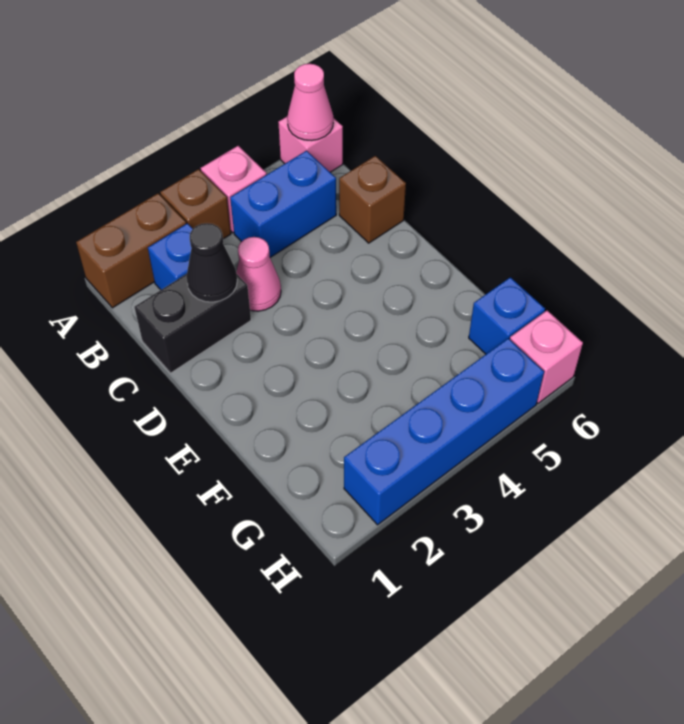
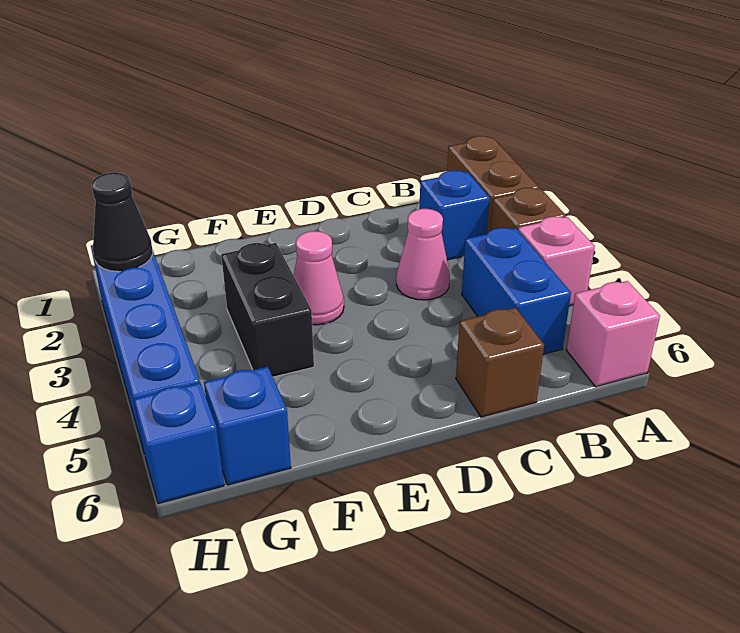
pink cone A6 level 2 -> pink cone E3 level 1
black brick C1:C2 level 1 -> black brick F3:F4 level 1
black cone C2 level 2 -> black cone H2 level 2
pink brick H6 level 1 -> blue brick H6 level 1

